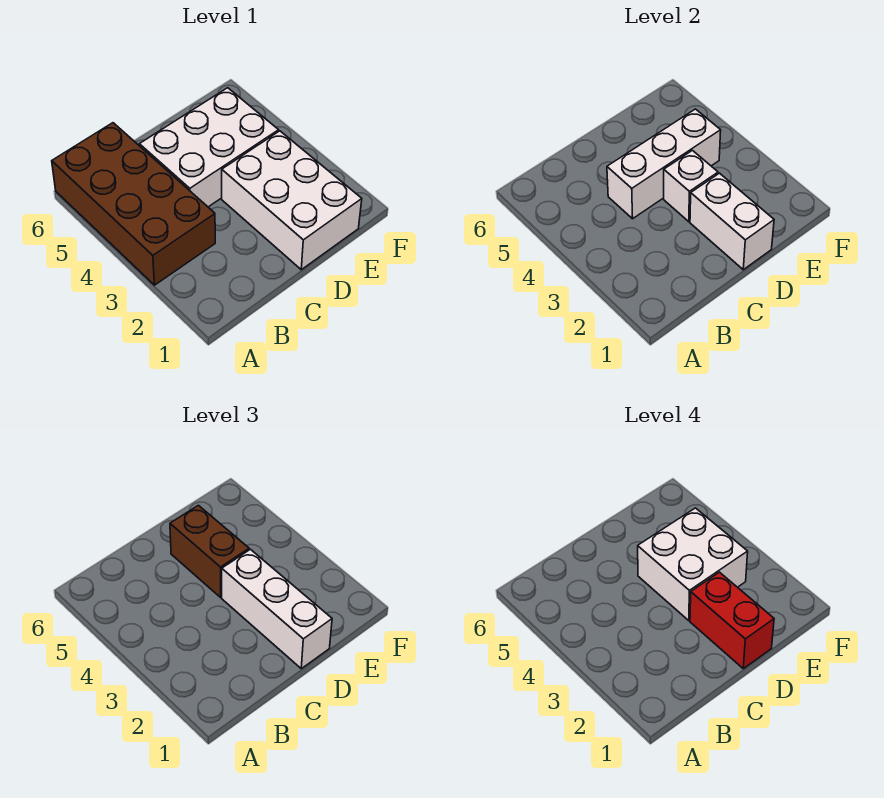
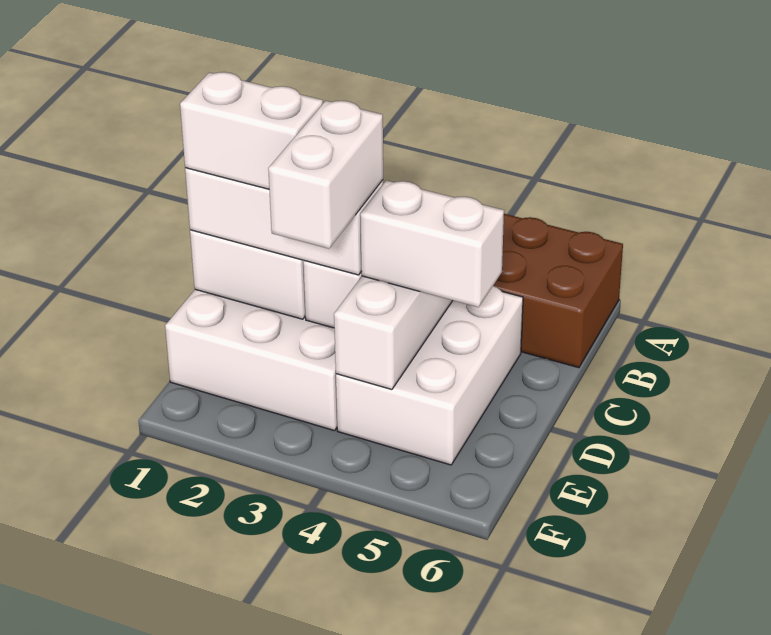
red brick D1:D2 level 4 -> white brick D1:D2 level 4
white brick D3:E4 level 4 -> white brick D3:E3 level 4
brown brick D4:D5 level 3 -> white brick D4:D5 level 3

